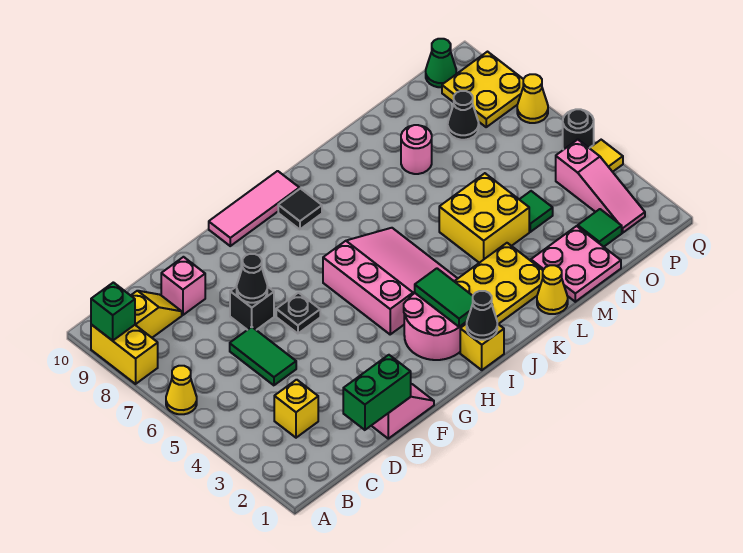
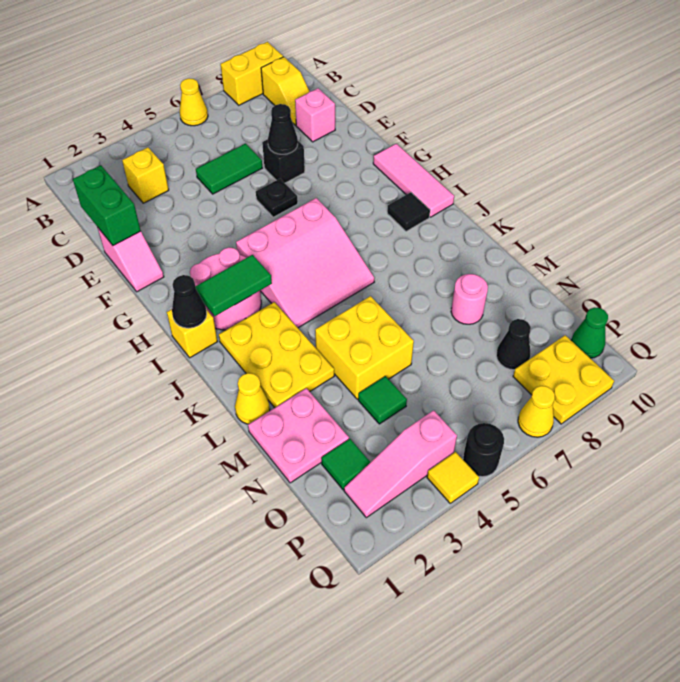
green brick A9 level 2 -> none

